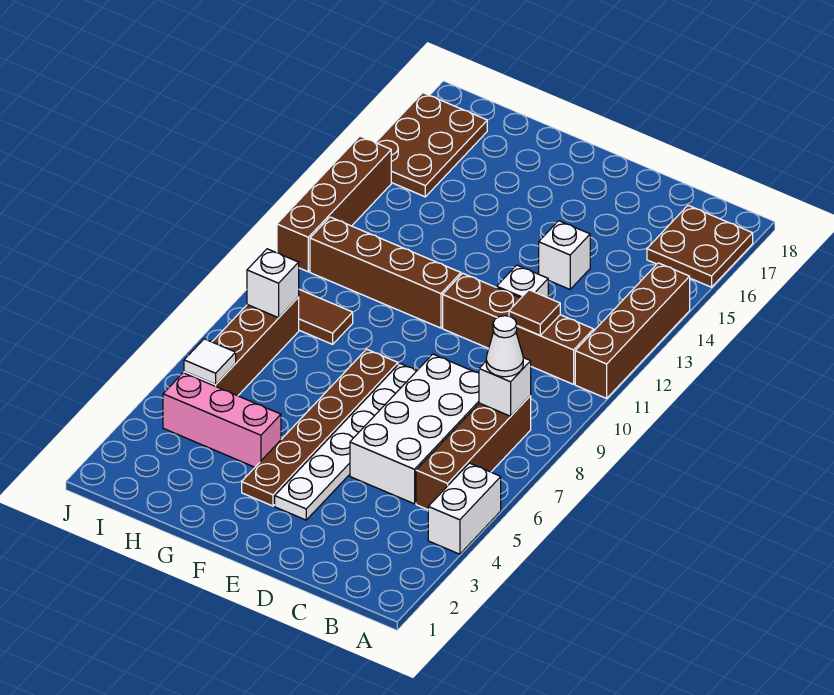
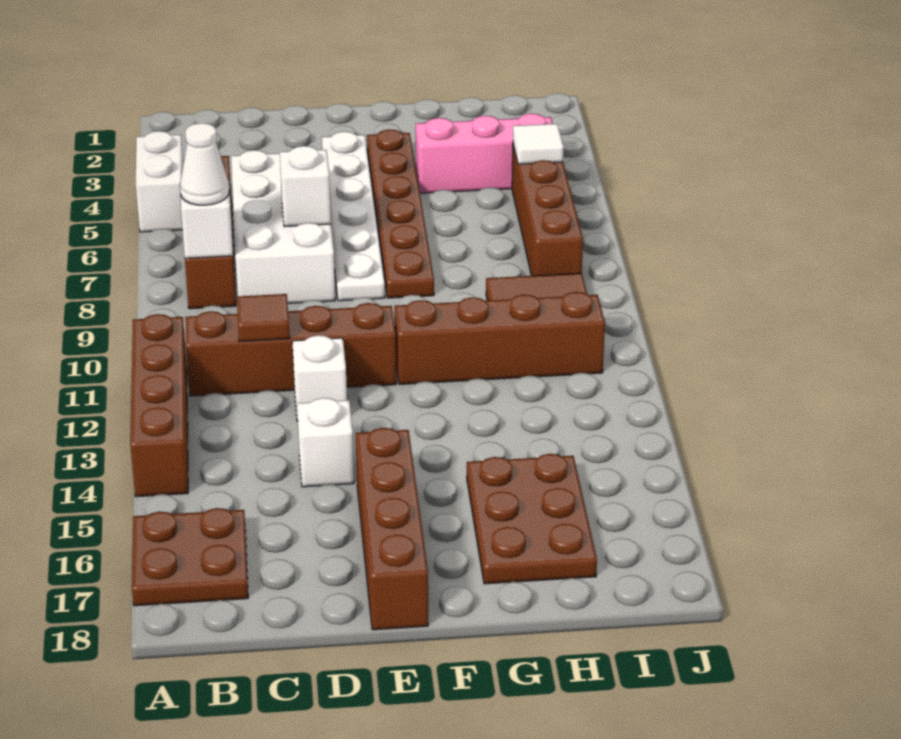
white brick I8 level 2 -> white brick D7 level 2
brown plate I15:J17 level 1 -> brown plate G15:H17 level 1
brown brick J11:J14 level 1 -> brown brick E15:E18 level 1

